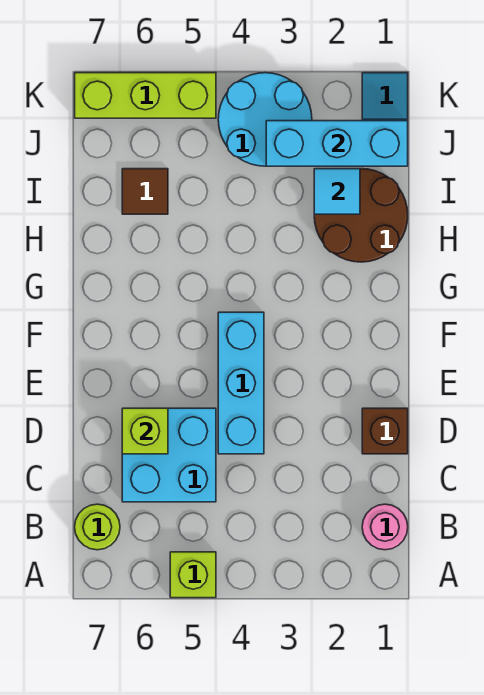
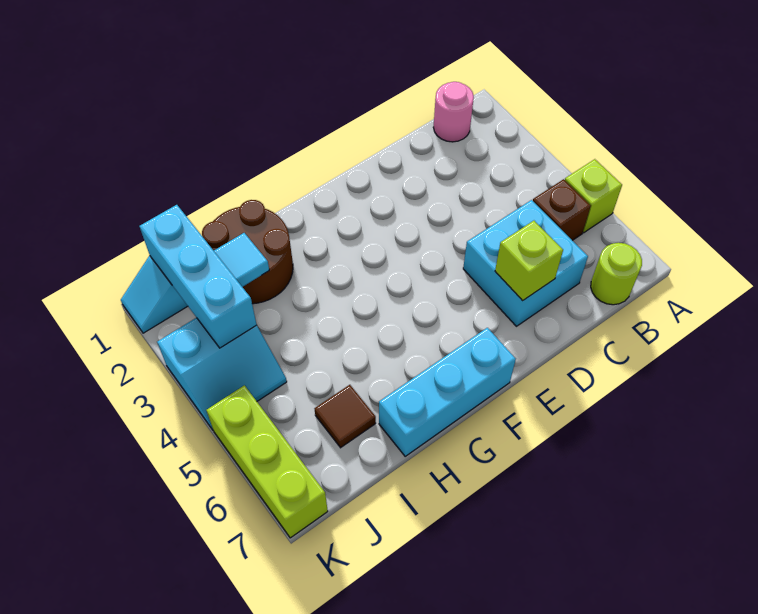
brown brick D1 level 1 -> brown brick B5 level 1
cyan brick D4:F4 level 1 -> cyan brick F7:H7 level 1
cyan round brick J3:K4 level 1 -> cyan slope J3:K4 level 1 top 3

